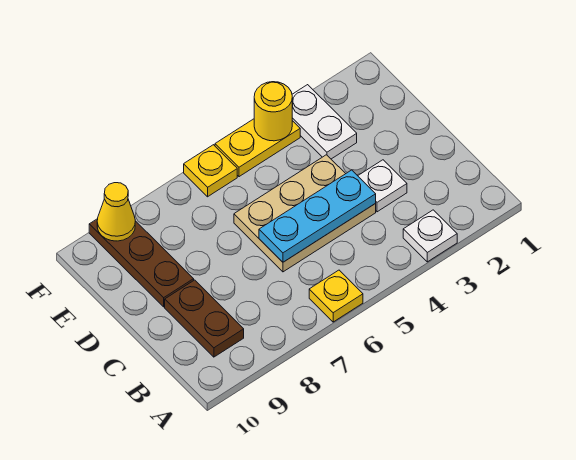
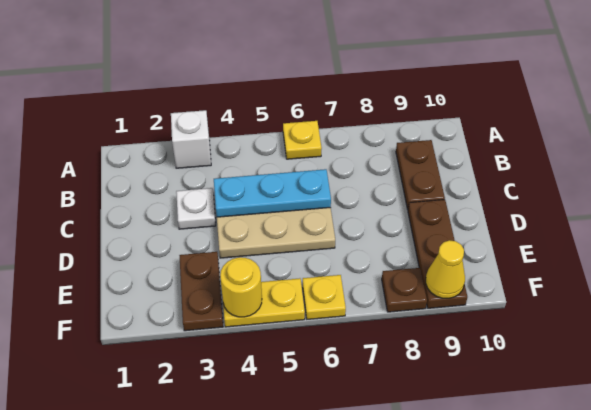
white plate A3 level 1 -> white brick A3 level 1
white plate E3:F3 level 1 -> brown plate E3:F3 level 1
none -> brown plate F8 level 1

